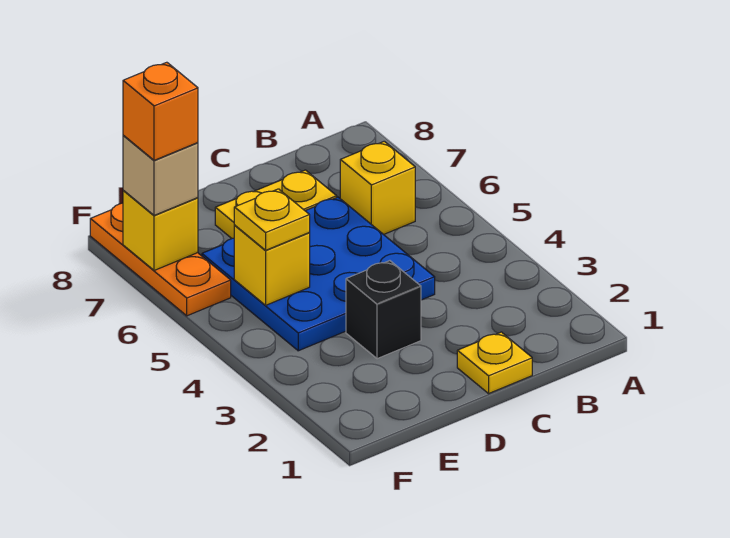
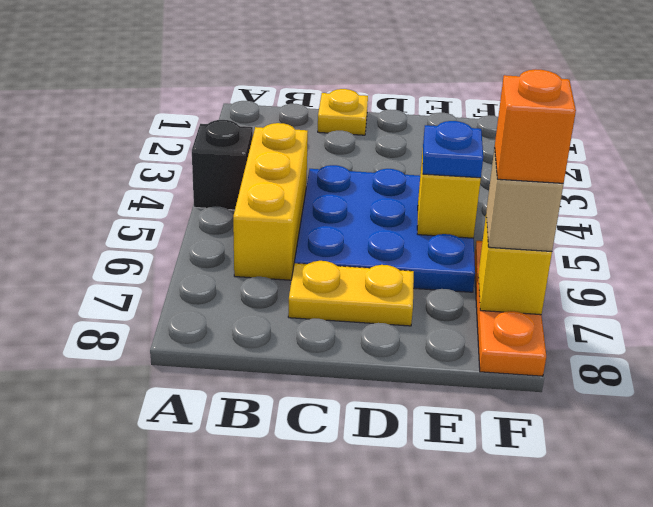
yellow brick B6 level 1 -> yellow brick B4:B6 level 1
black brick D3 level 1 -> black brick A4 level 1
yellow plate E5 level 3 -> blue plate E5 level 3

